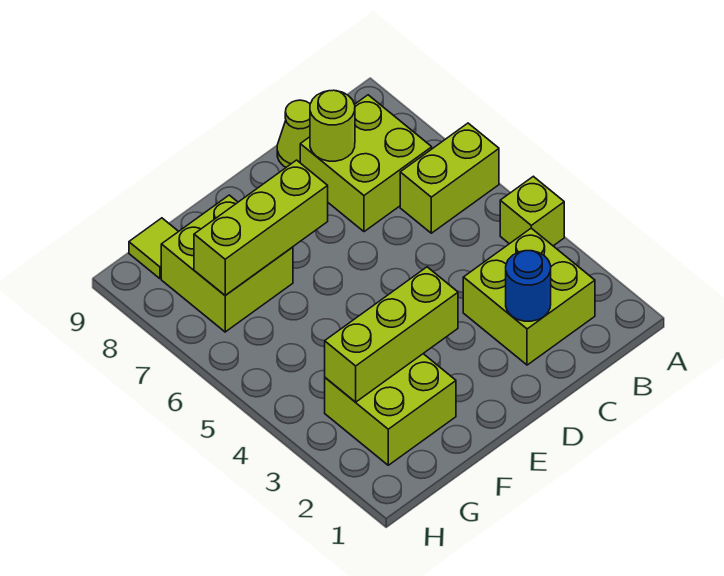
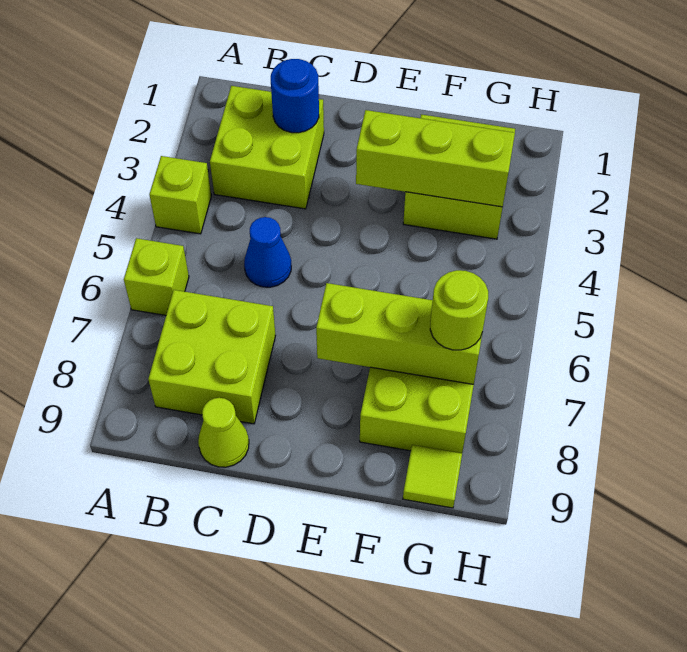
lime brick A6:B6 level 1 -> lime brick A6 level 1
none -> blue cone C5 level 1
lime round brick C8 level 2 -> lime round brick G7 level 3

